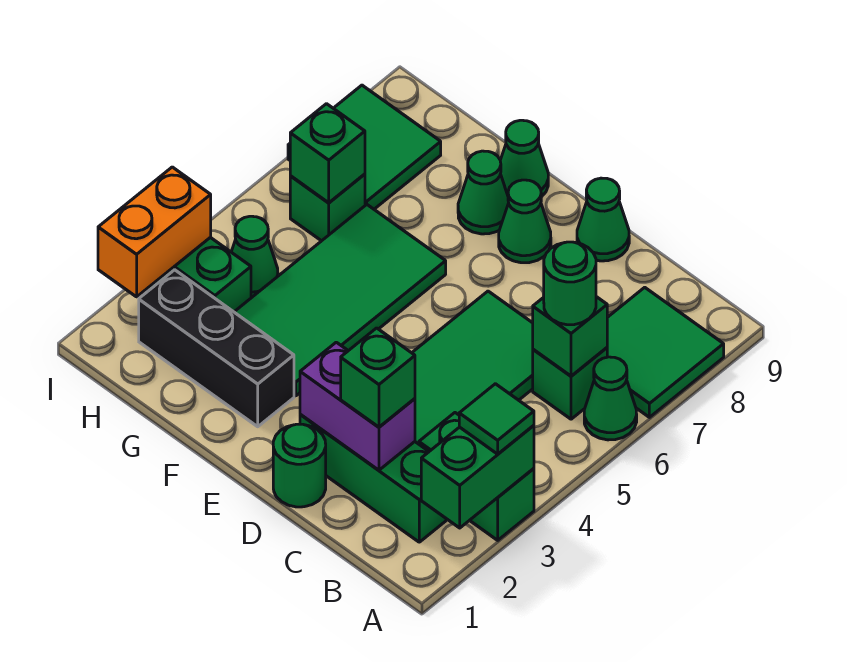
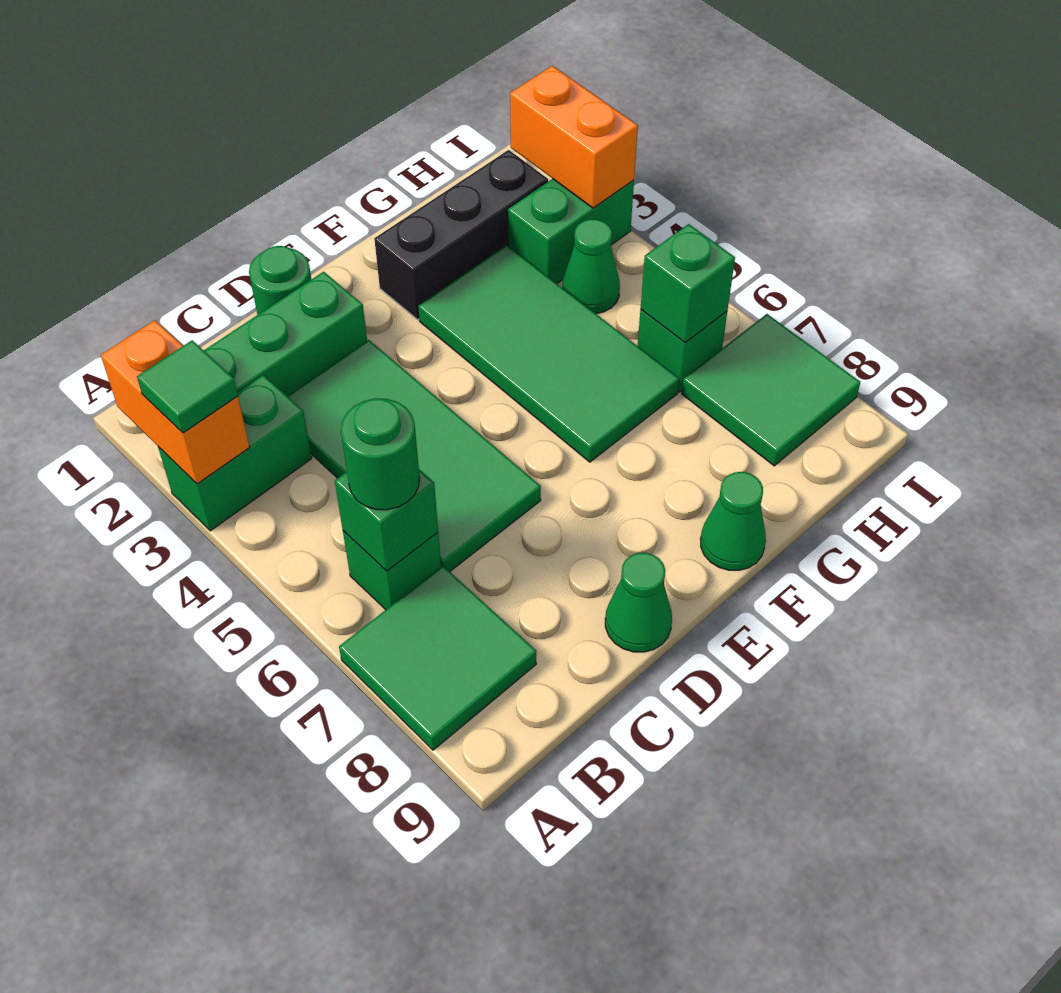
green brick A2:A3 level 2 -> orange brick A2:A3 level 2
green cone A6 level 1 -> none
purple brick C2:D2 level 2 -> none
green brick C2 level 3 -> none
green cone E8 level 1 -> none
green cone F8 level 1 -> none

